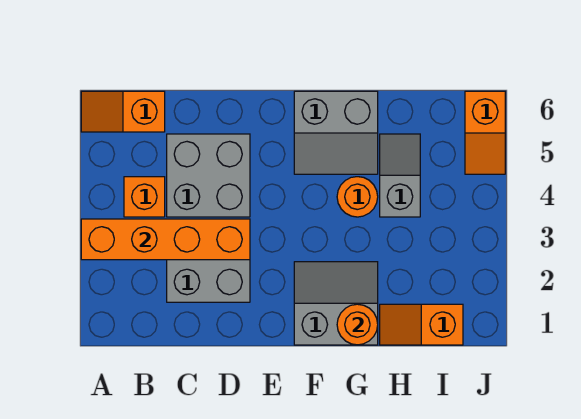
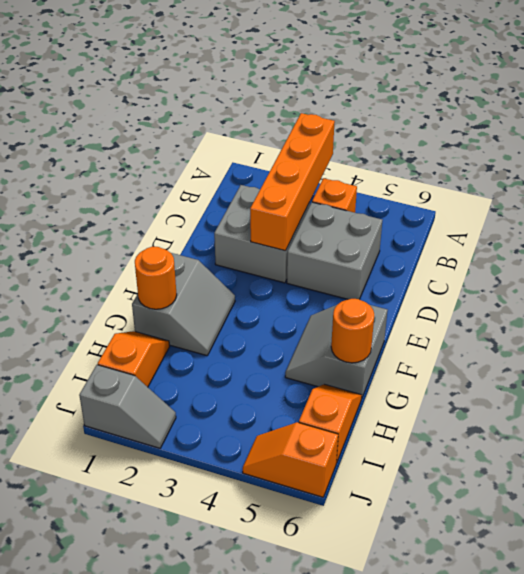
orange slope A6:B6 level 1 top B -> orange slope H6:I6 level 1 top I
orange round brick G4 level 1 -> orange round brick G6 level 2
grey slope H4:H5 level 1 top 4 -> grey slope J1:J2 level 1 top 1

